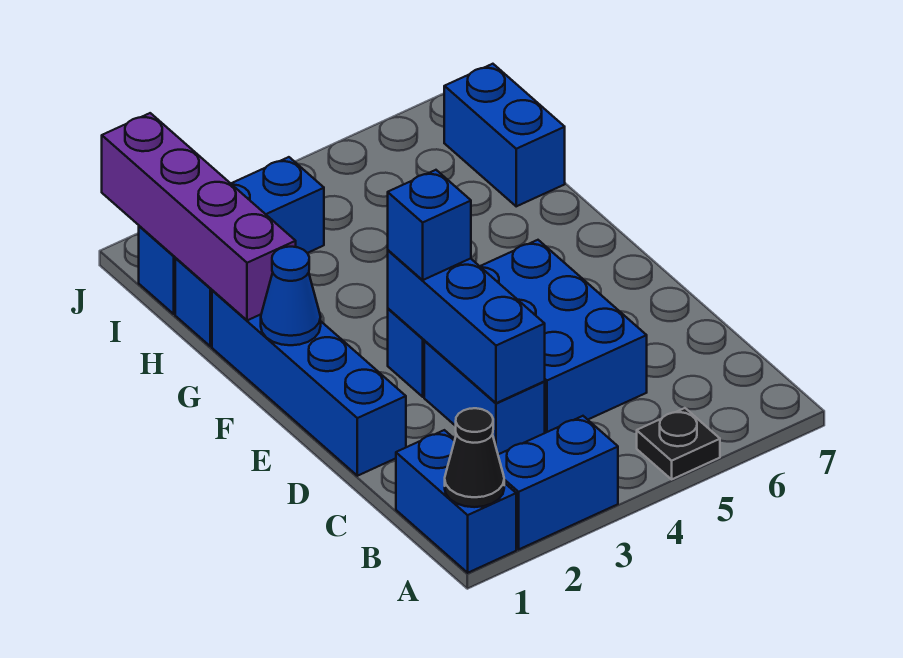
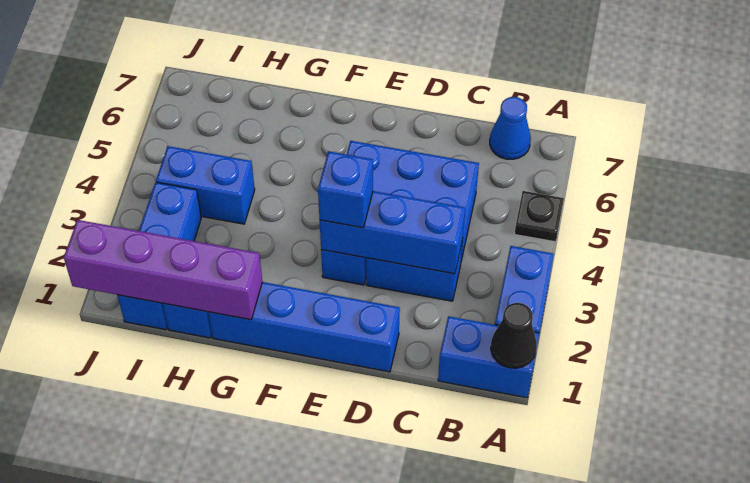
blue cone F1 level 2 -> blue cone B7 level 1
blue brick H7:I7 level 1 -> blue brick H4:I4 level 1

